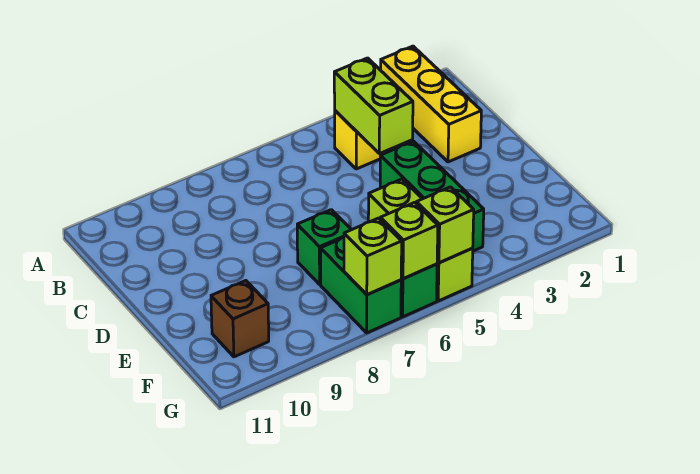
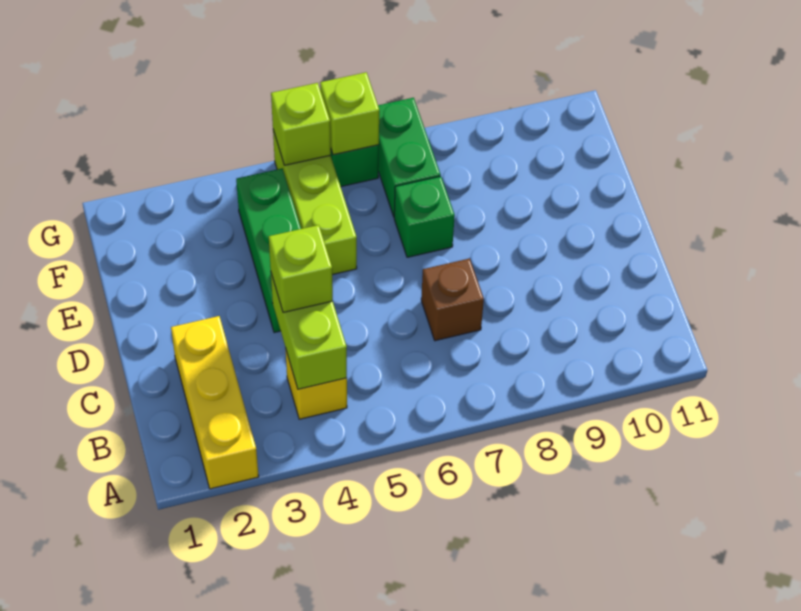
brown brick F10 level 1 -> brown brick C7 level 1
lime brick G7 level 2 -> lime brick C4 level 3

